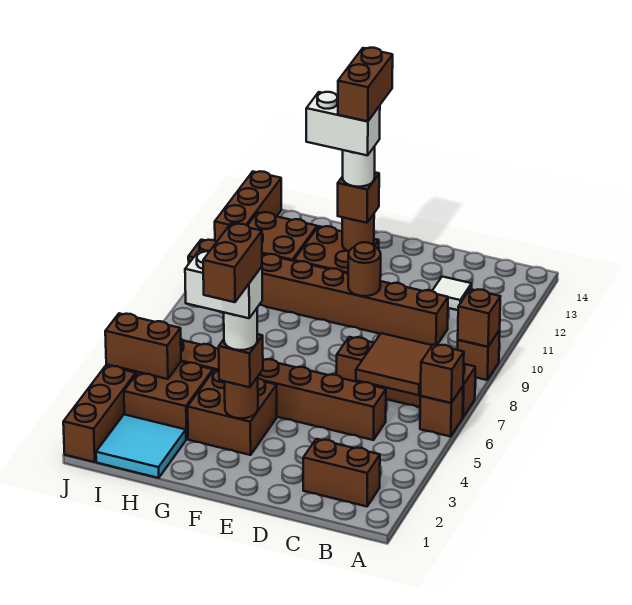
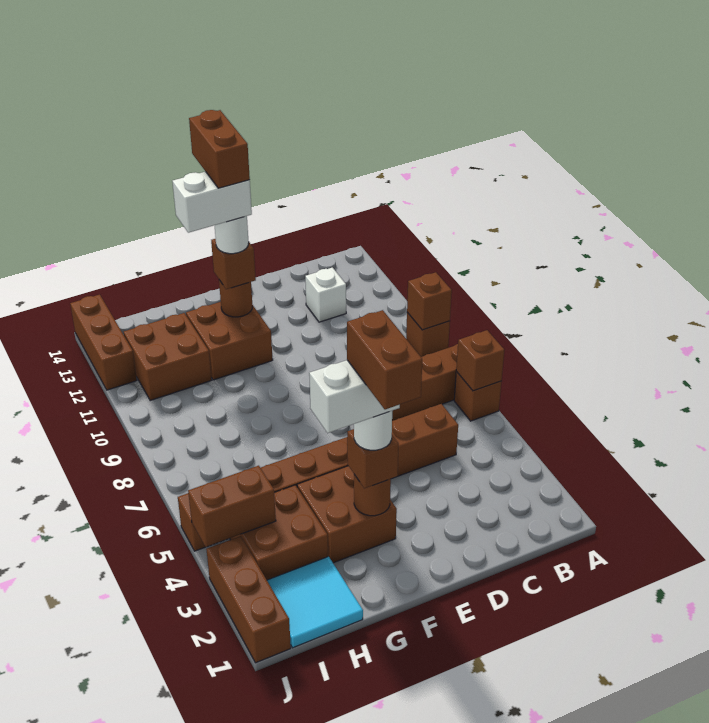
brown brick B2:C2 level 1 -> none
brown tile B6:C7 level 2 -> none
brown brick C10:J10 level 1 -> none
white tile C12 level 1 -> white brick C12 level 1
brown round brick E10 level 2 -> none

